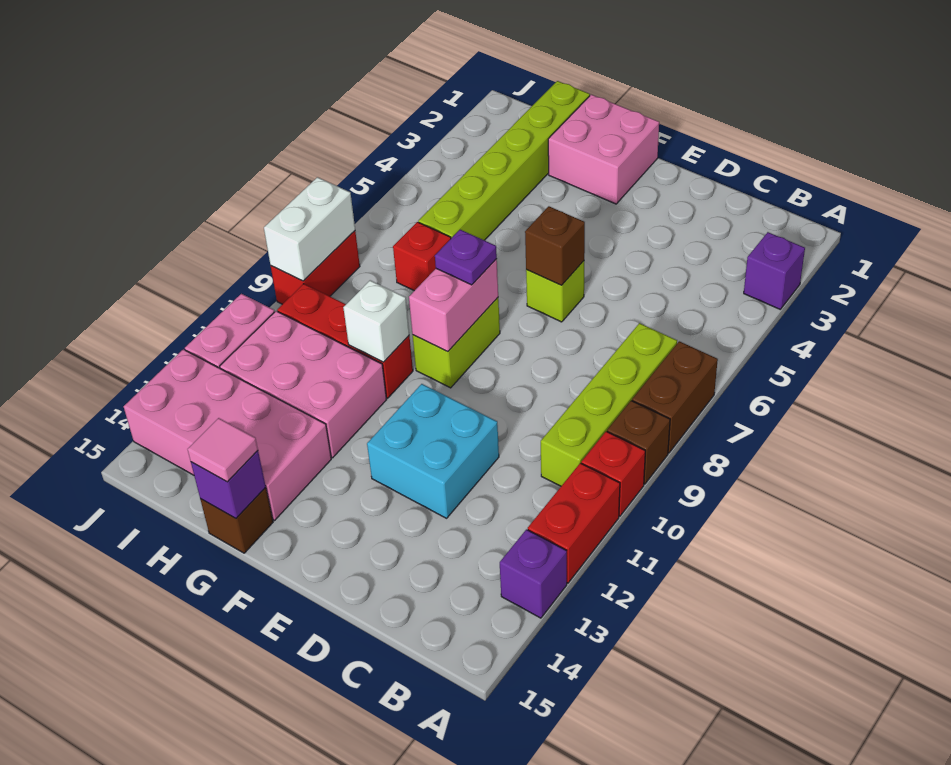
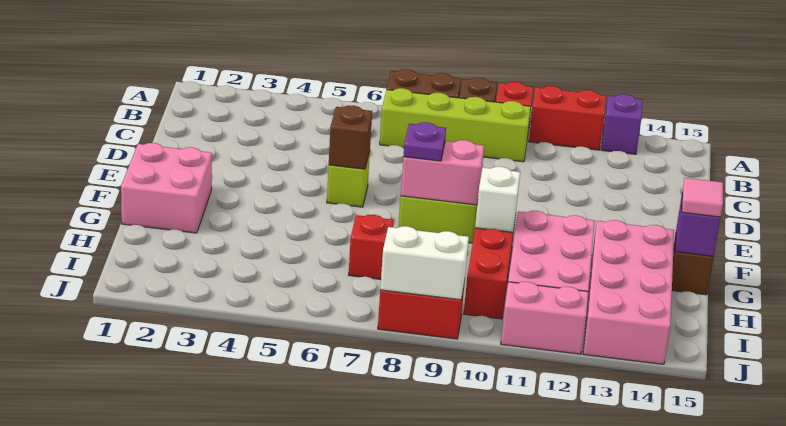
purple brick A3 level 1 -> none
cyan brick D11:E12 level 1 -> none
lime brick H1:H6 level 1 -> none

